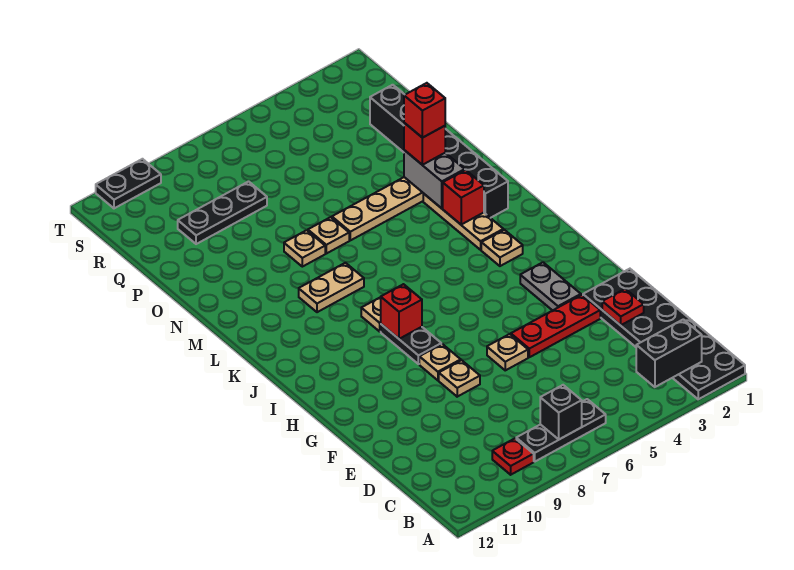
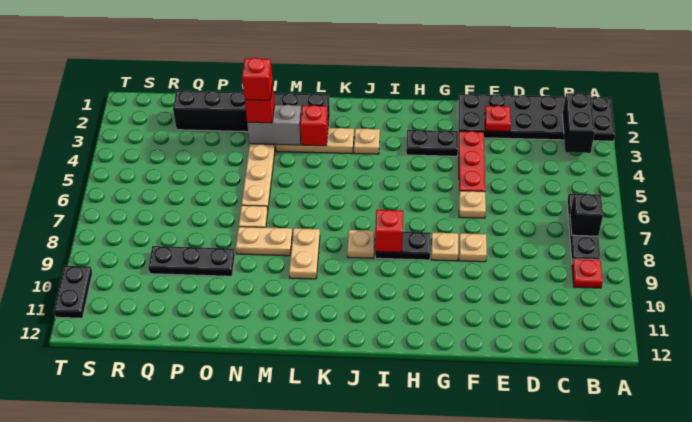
grey plate G3:H3 level 1 -> black plate G3:H3 level 1
tan plate N8 level 1 -> tan plate M8:N8 level 1
black plate Q8:Q10 level 1 -> black plate O9:Q9 level 1

